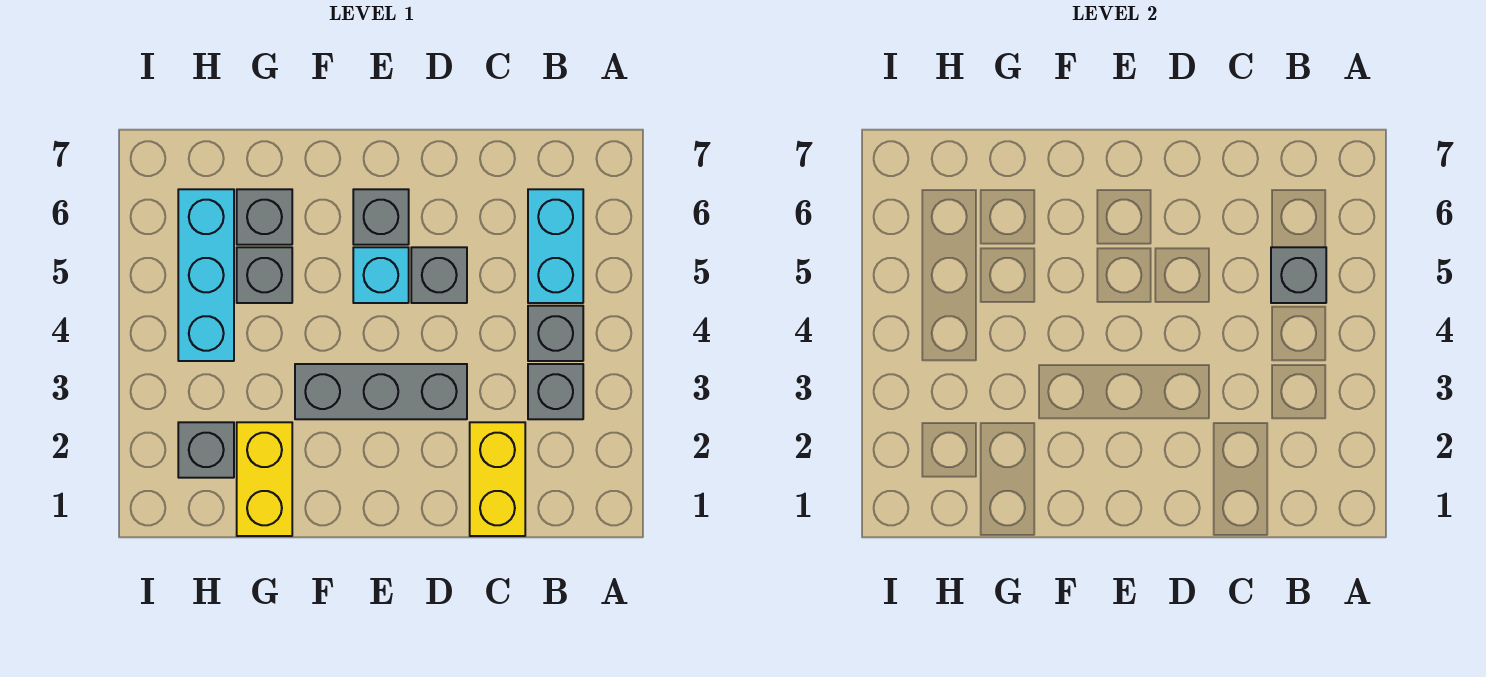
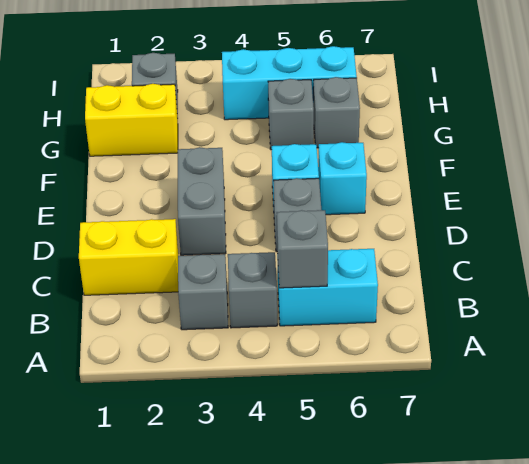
grey brick D3:F3 level 1 -> grey brick D3:E3 level 1
grey brick E6 level 1 -> cyan brick E6 level 1

